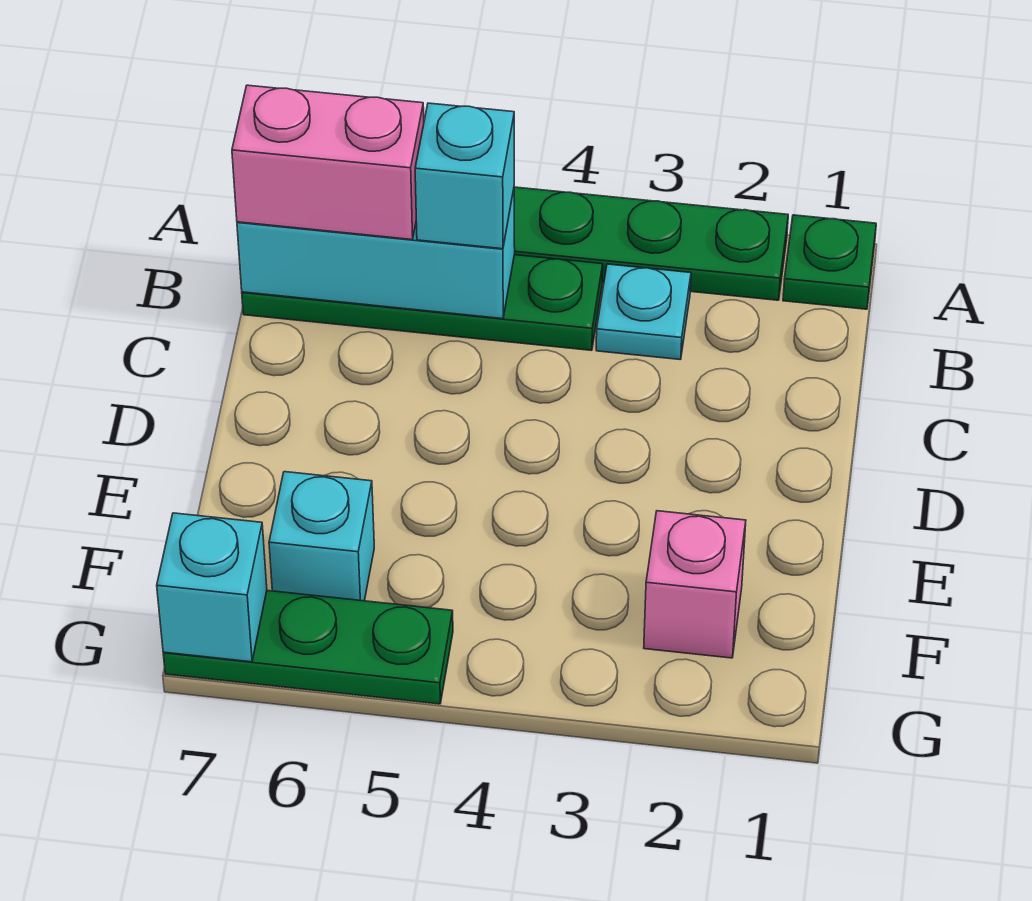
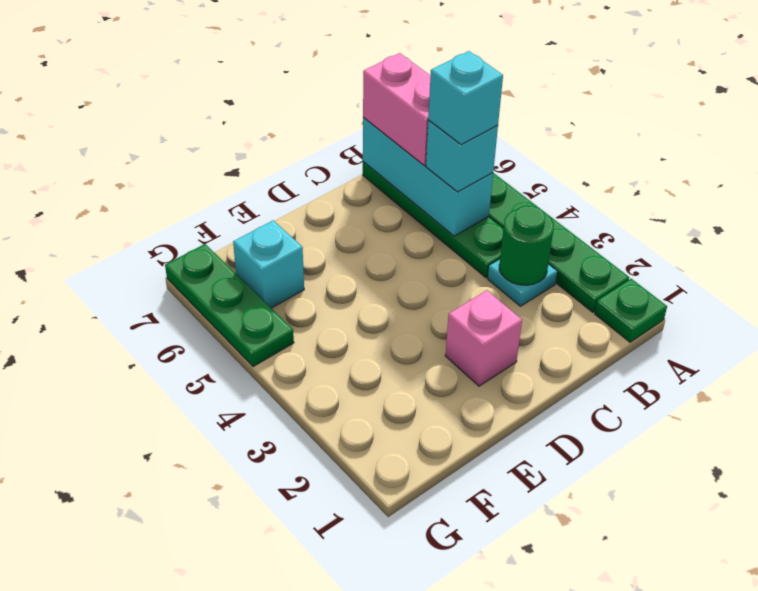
none -> green round brick B3 level 2
pink brick F2 level 1 -> pink brick D2 level 1
cyan brick G7 level 2 -> cyan brick B5 level 4

